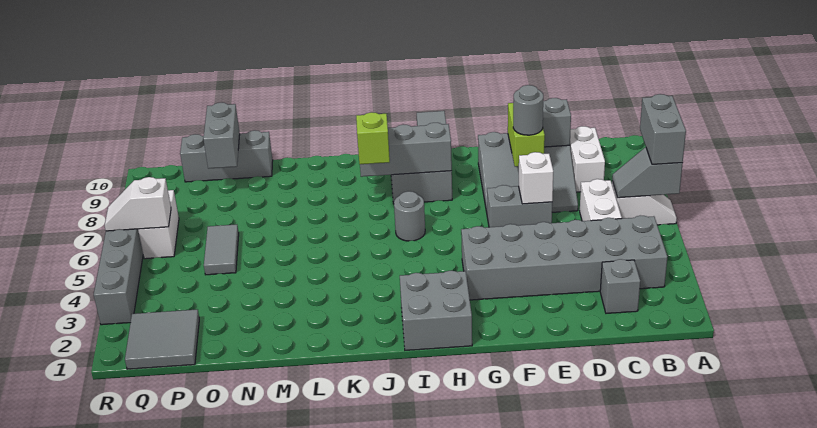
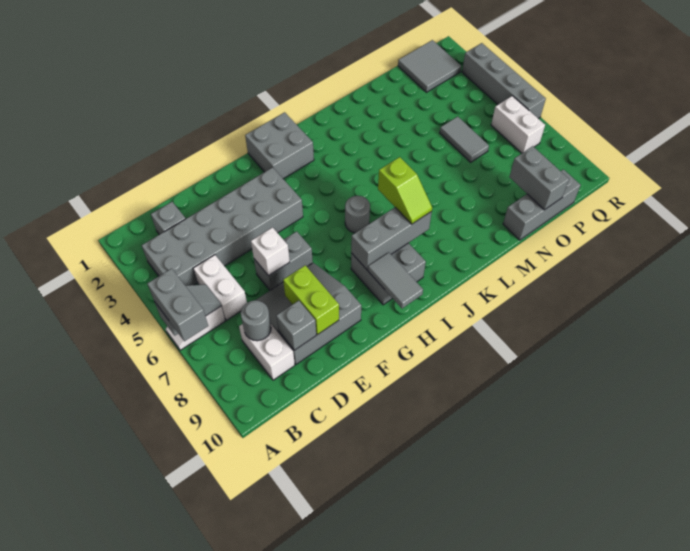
grey round brick E8 level 3 -> grey round brick C8 level 2
white slope Q6:R6 level 2 top Q -> none

